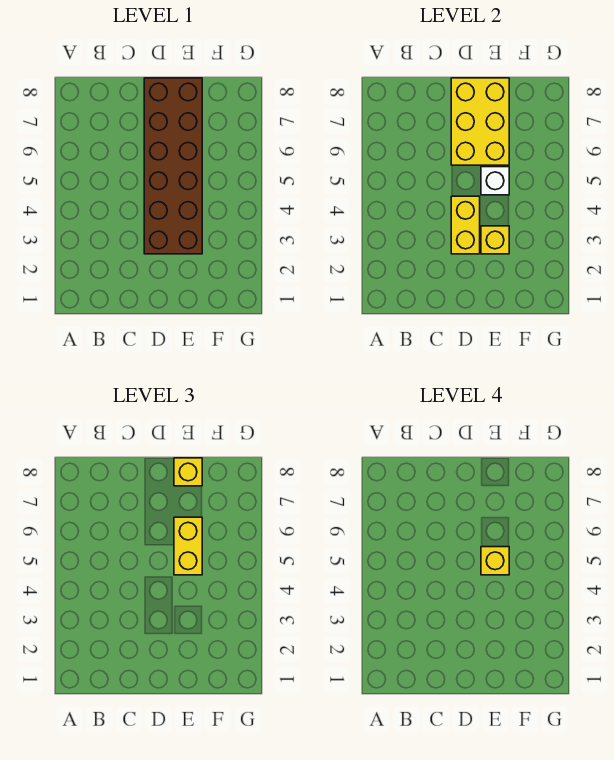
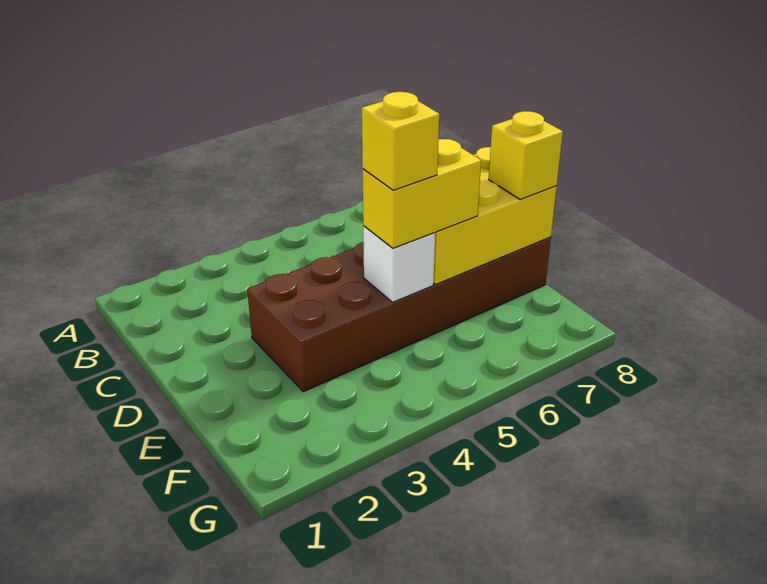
yellow brick D3:D4 level 2 -> none
yellow brick E3 level 2 -> none

